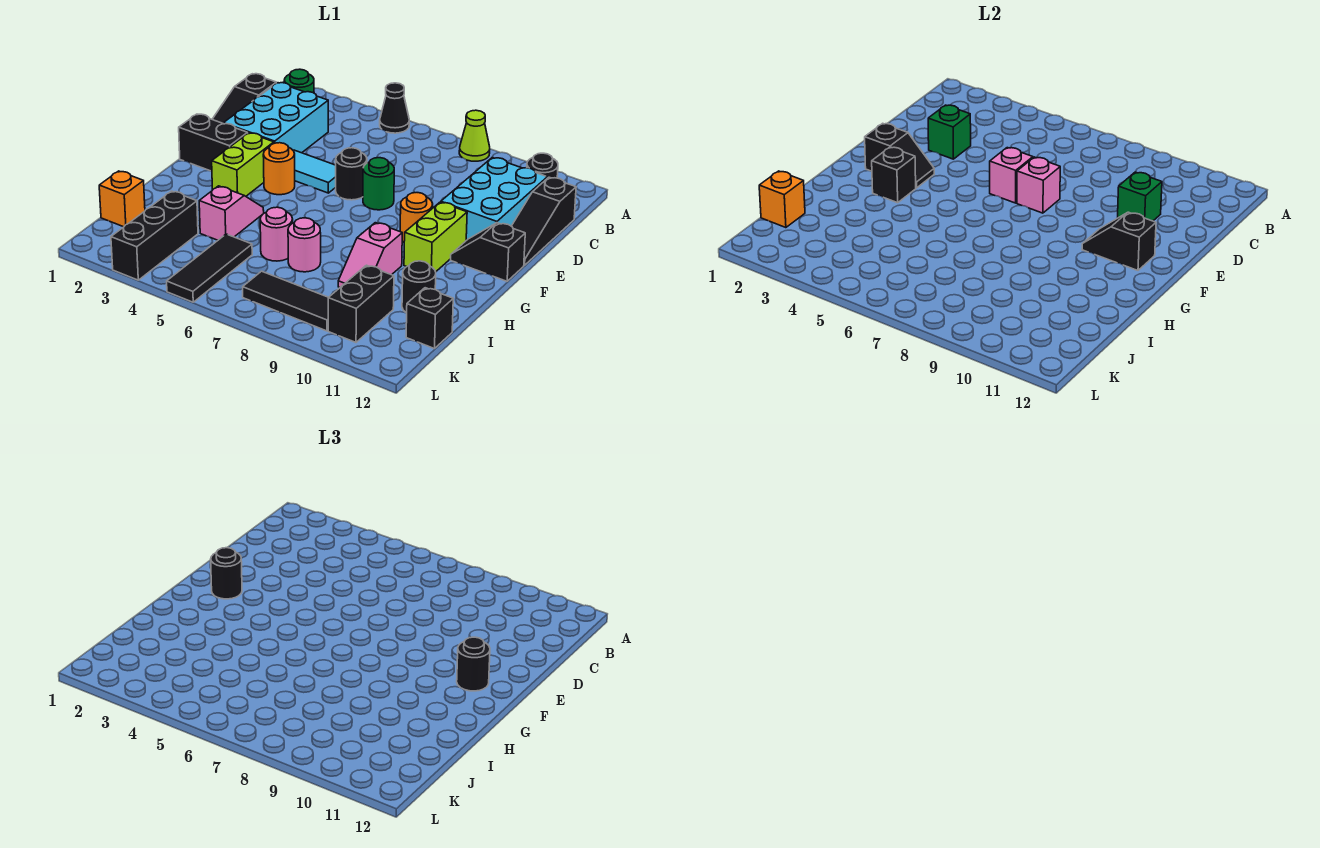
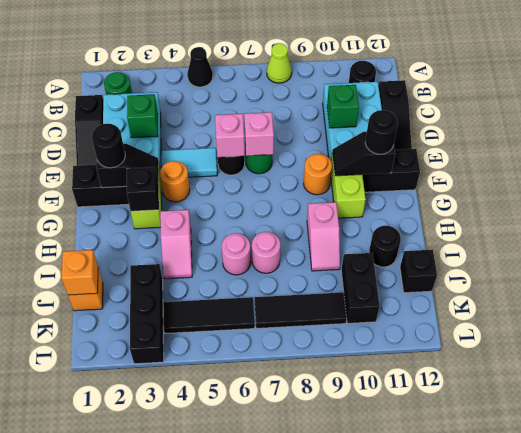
pink slope H4:I4 level 1 top I -> pink slope H4:I4 level 1 top H
black tile J5:L5 level 1 -> black tile K4:K6 level 1

